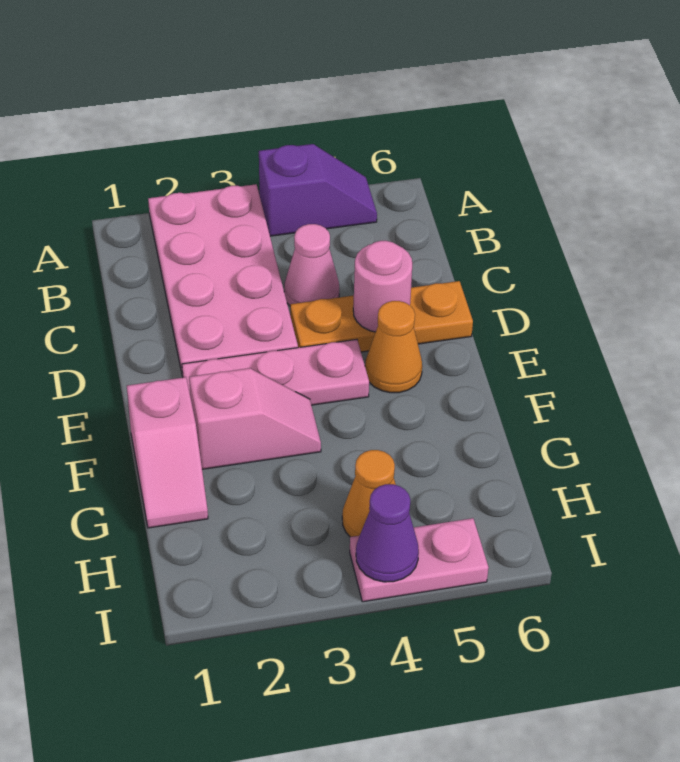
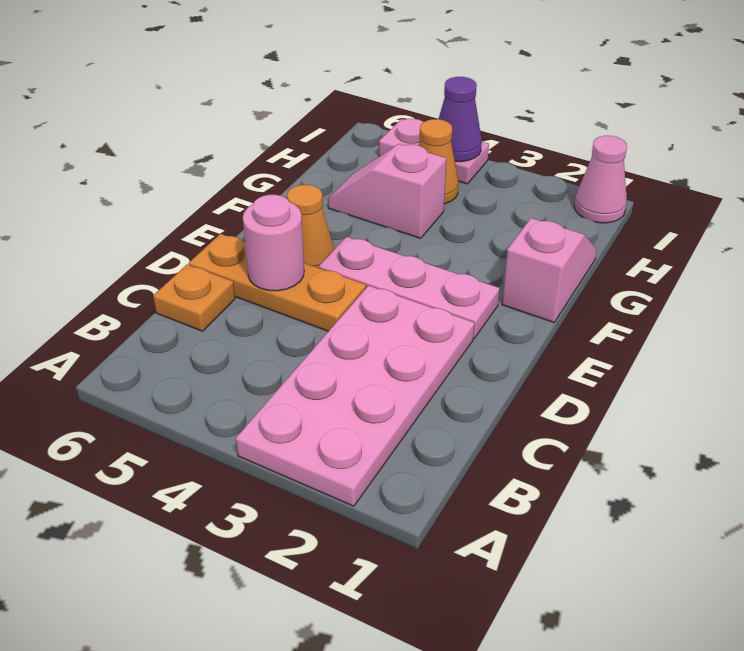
purple slope A4:A5 level 1 top 4 -> none
pink cone C4 level 1 -> pink cone I1 level 1
none -> orange plate C6 level 1
pink slope F2:F3 level 1 top 2 -> pink slope G4:G5 level 1 top 4

